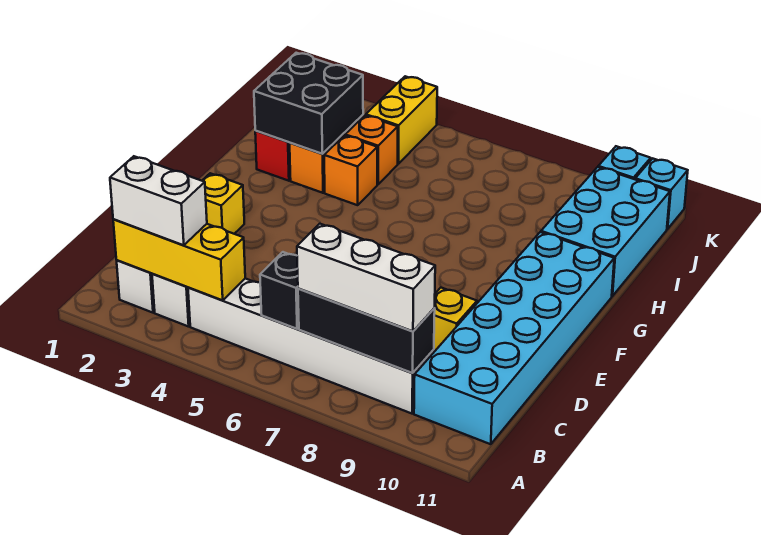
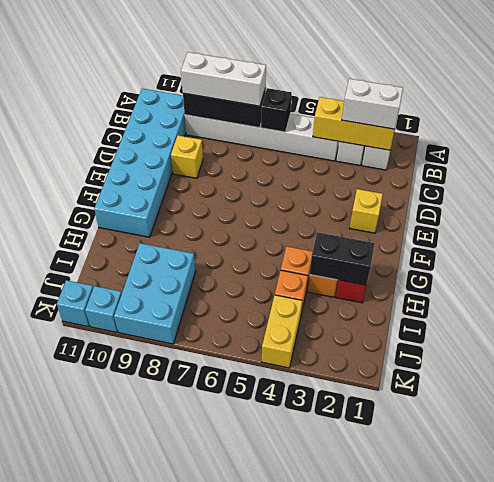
black brick H2:I3 level 2 -> black brick H2:H3 level 2
cyan brick H10:J11 level 1 -> cyan brick I8:K9 level 1

